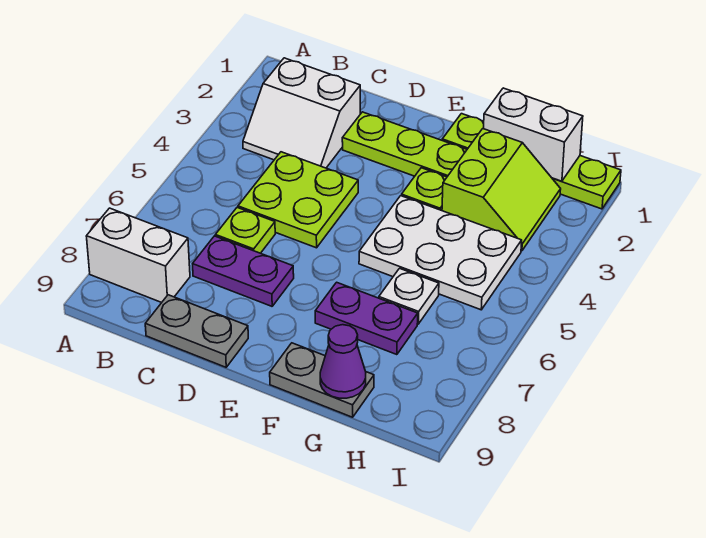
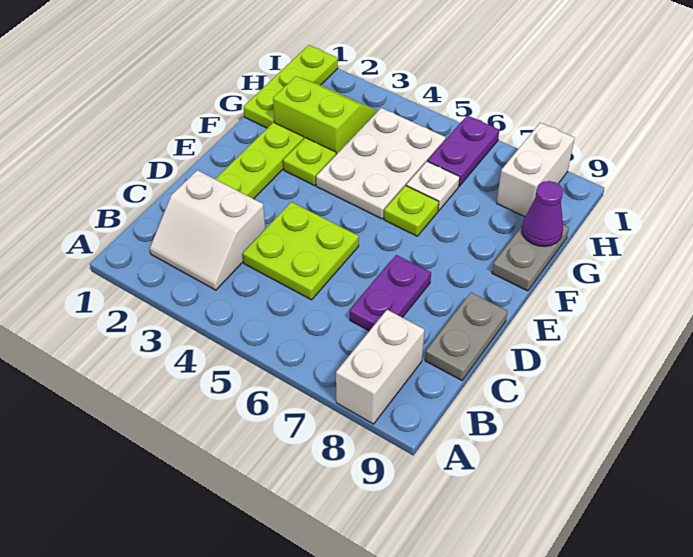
white slope B2:C3 level 1 top 2 -> white slope B2:C3 level 1 top C
lime plate C6 level 1 -> lime plate F6 level 1
lime plate F1:I1 level 1 -> lime plate G1:I1 level 1
purple plate F7:G7 level 1 -> purple plate H6:I6 level 1
white brick G1:H1 level 2 -> white brick H8:I8 level 1

